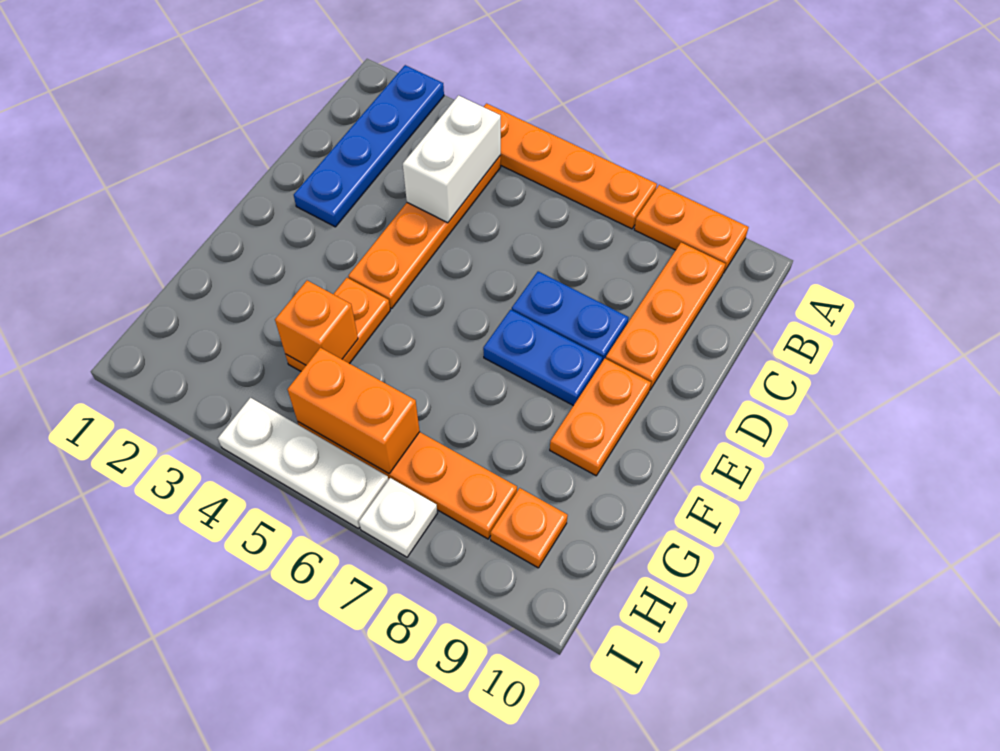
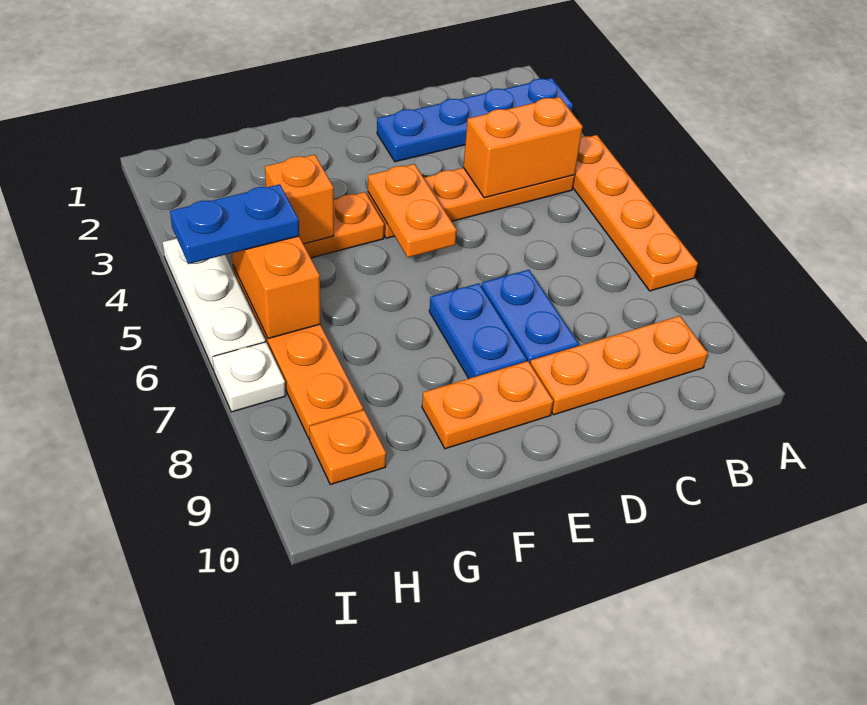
orange plate A8:A9 level 1 -> orange plate E4:E5 level 2
white brick B4:C4 level 2 -> orange brick B4:C4 level 2
none -> blue plate H5:I5 level 3

